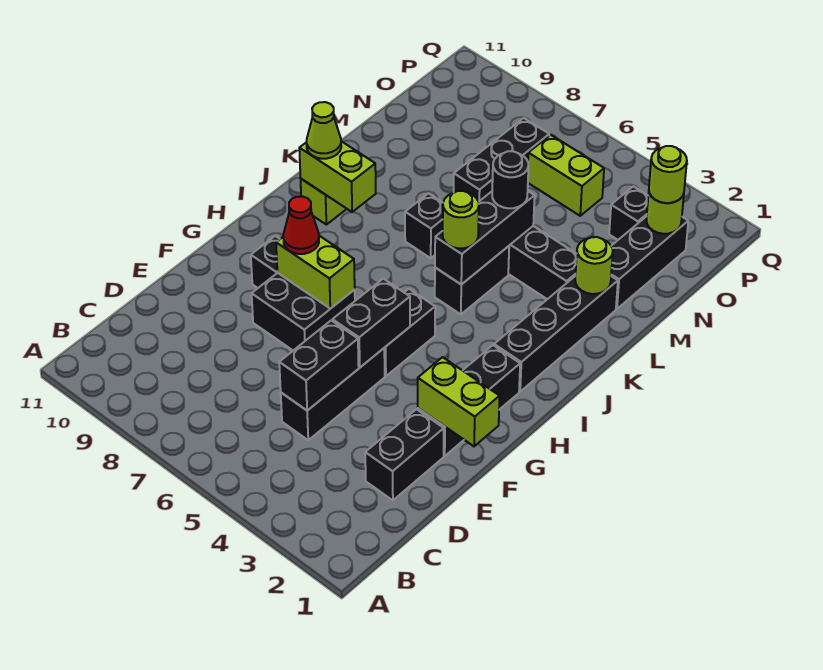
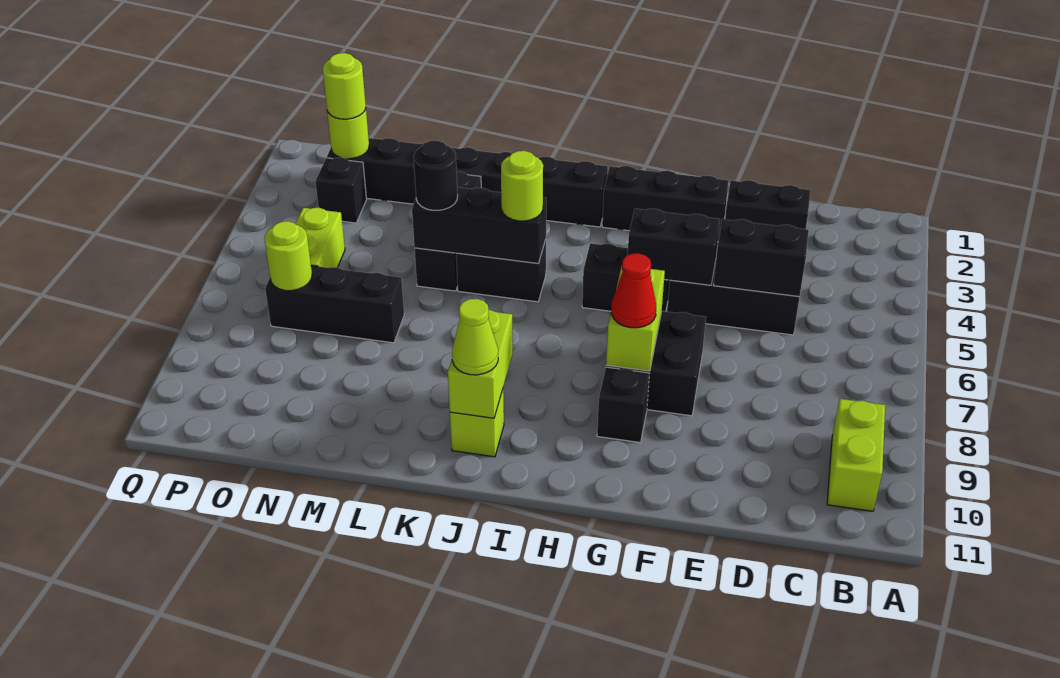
lime brick F1:F2 level 2 -> lime brick B9:B10 level 1
black brick K7 level 1 -> none
lime round brick L2 level 2 -> lime round brick O7 level 2

